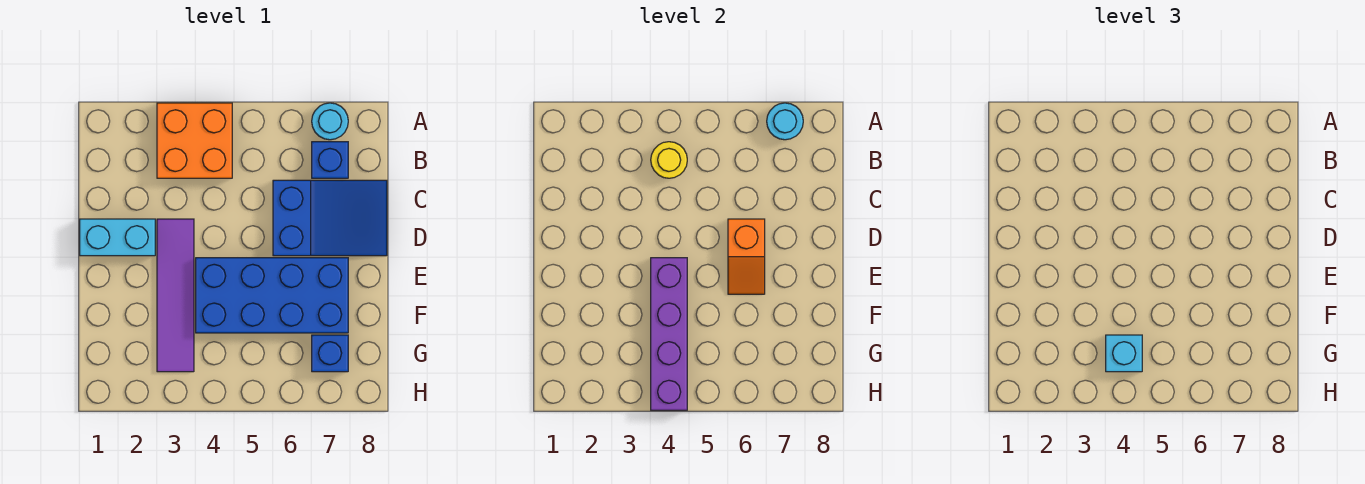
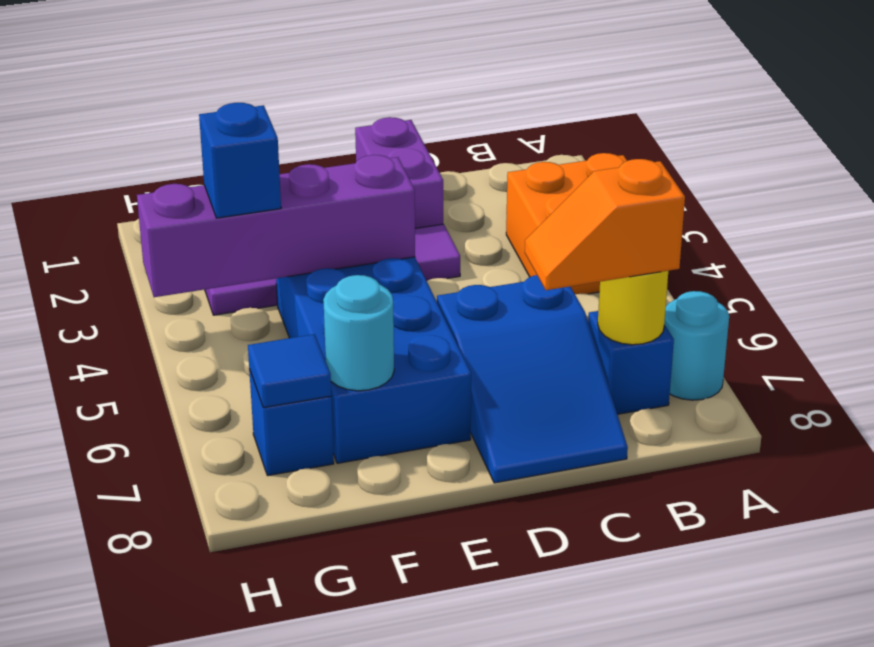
cyan round brick A7 level 2 -> cyan round brick F7 level 2
yellow round brick B4 level 2 -> yellow round brick B7 level 2
cyan brick D1:D2 level 1 -> purple brick D1:D2 level 1
orange slope D6:E6 level 2 top D -> orange slope B7:C7 level 3 top B
cyan brick G4 level 3 -> blue brick G4 level 3
none -> blue tile G7 level 2

